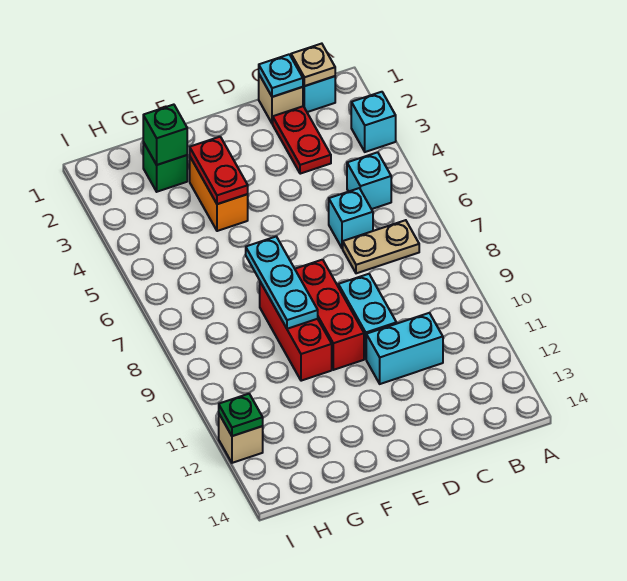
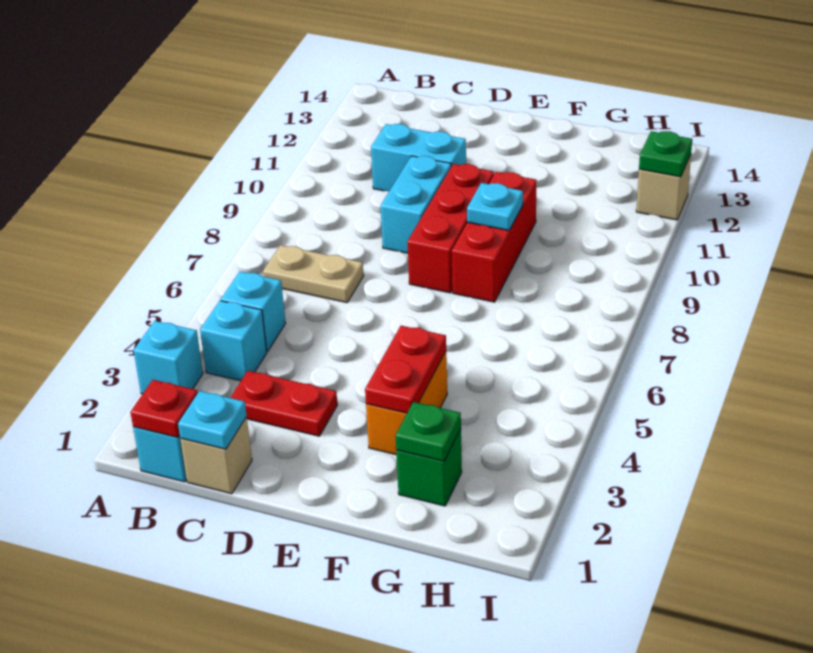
tan plate B1 level 2 -> red plate B1 level 2
red plate C2:C3 level 1 -> red plate C3:D3 level 1
cyan brick C6 level 1 -> cyan brick B4 level 1
cyan plate F7:F9 level 2 -> cyan plate F9 level 2
green brick G2 level 2 -> green plate G2 level 2

